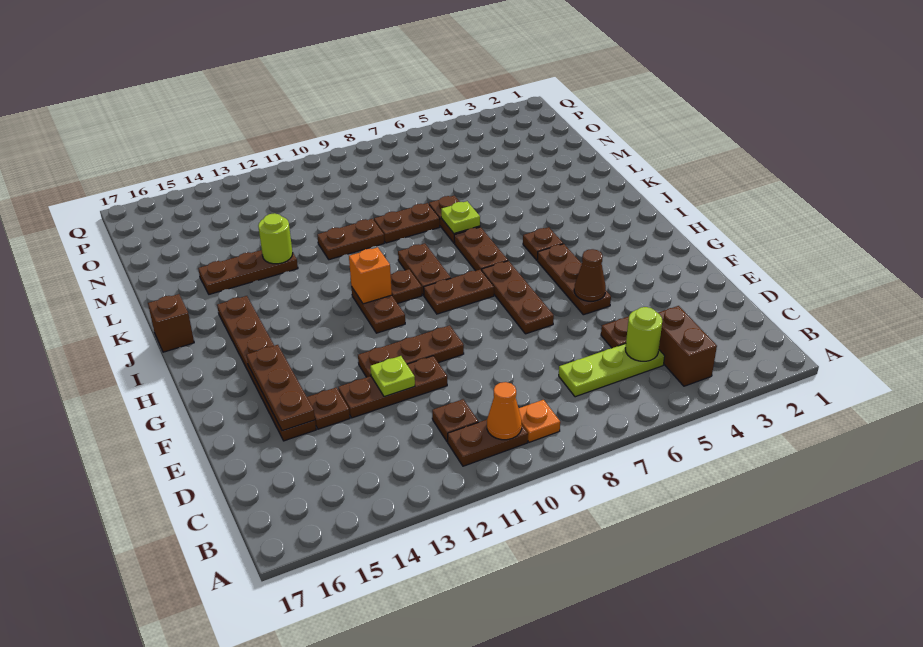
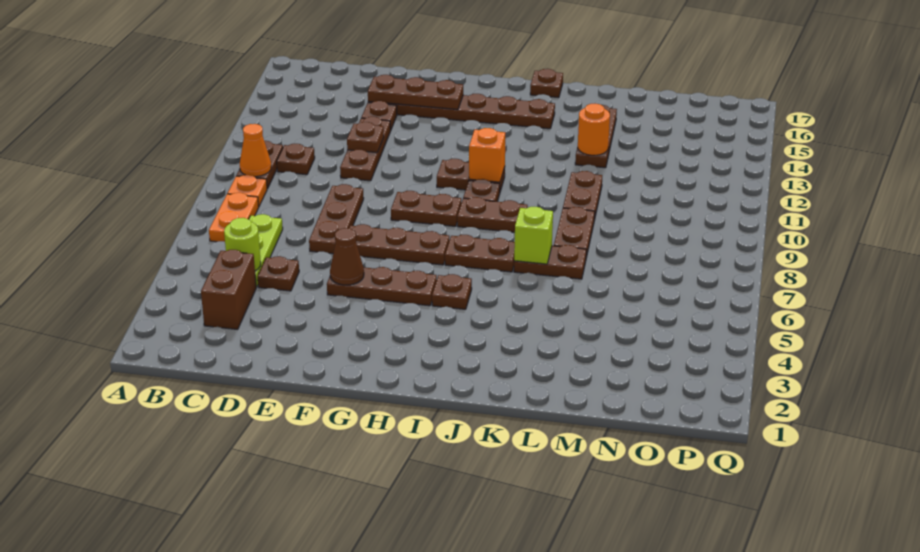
brown brick B4:C4 level 1 -> brown brick C3:C4 level 1
none -> orange plate B7:B8 level 1
lime plate E12 level 2 -> brown plate E12 level 2
brown plate F10:F12 level 1 -> brown plate E7:E9 level 1
brown plate H8:H9 level 1 -> brown plate G9:H9 level 1
brown brick J17 level 1 -> brown plate J17 level 1
lime plate K7 level 2 -> lime brick K7 level 2
lime round brick L13 level 2 -> orange round brick L13 level 2

